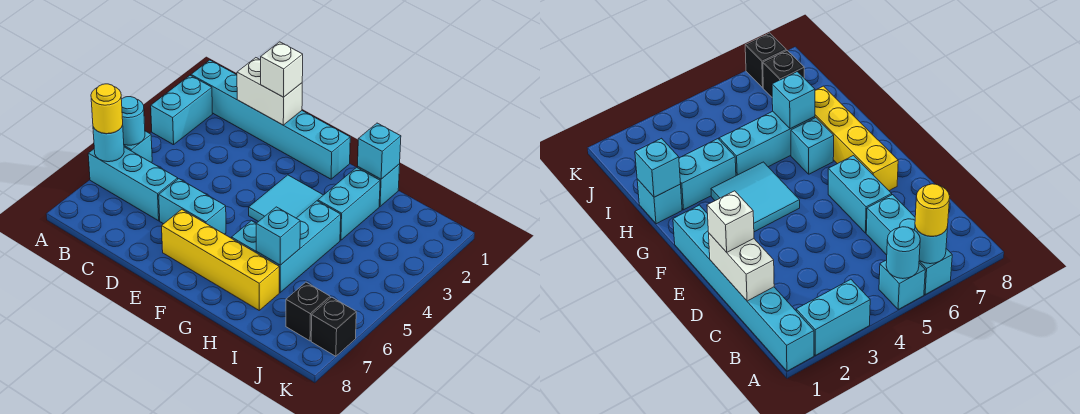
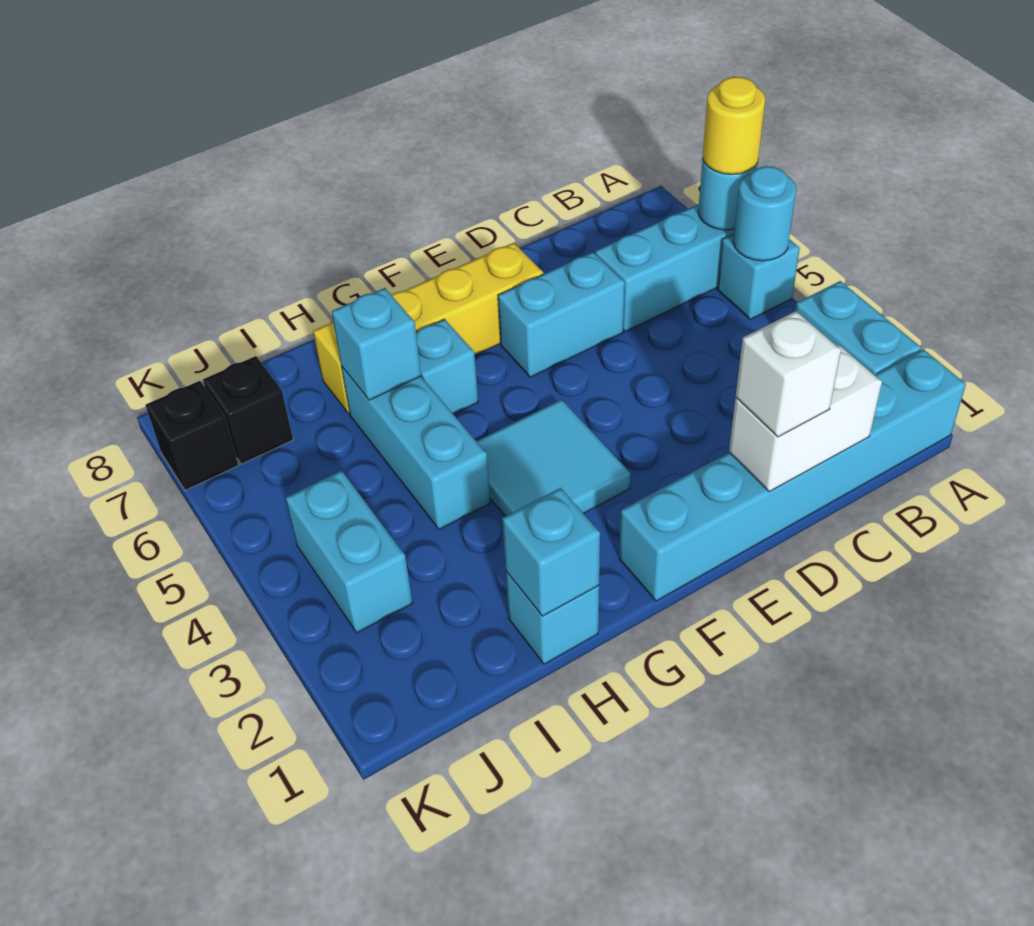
cyan brick H2:H3 level 1 -> cyan brick J3:J4 level 1

